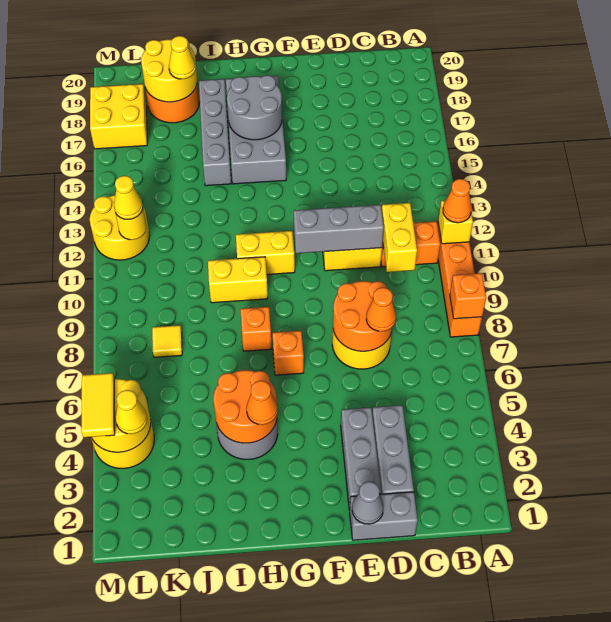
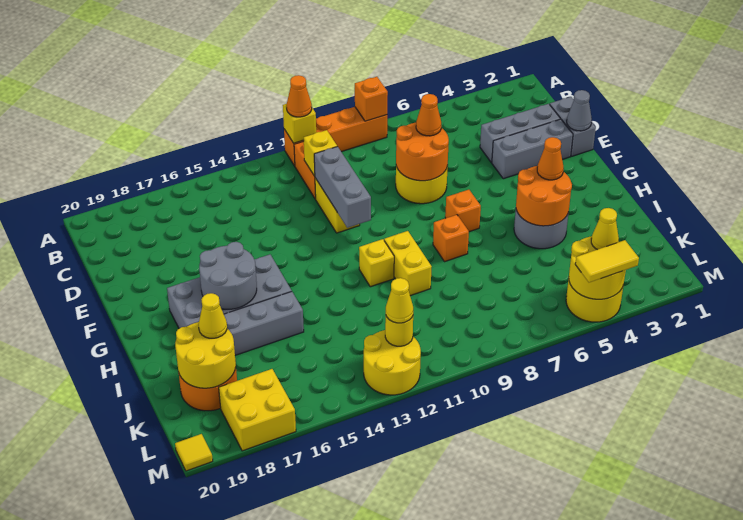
yellow brick C10:C11 level 2 -> yellow brick C11 level 2
yellow brick G11:H11 level 1 -> yellow brick H11 level 1
yellow tile K8 level 1 -> yellow tile M20 level 1

